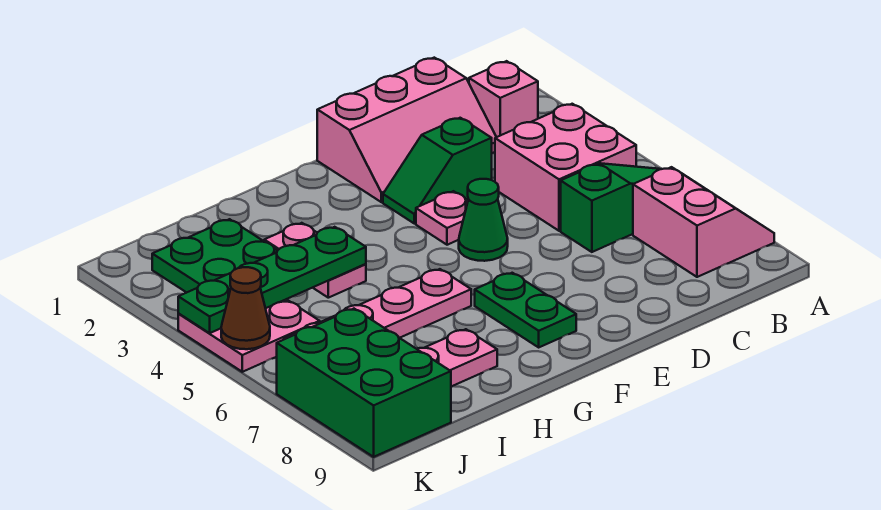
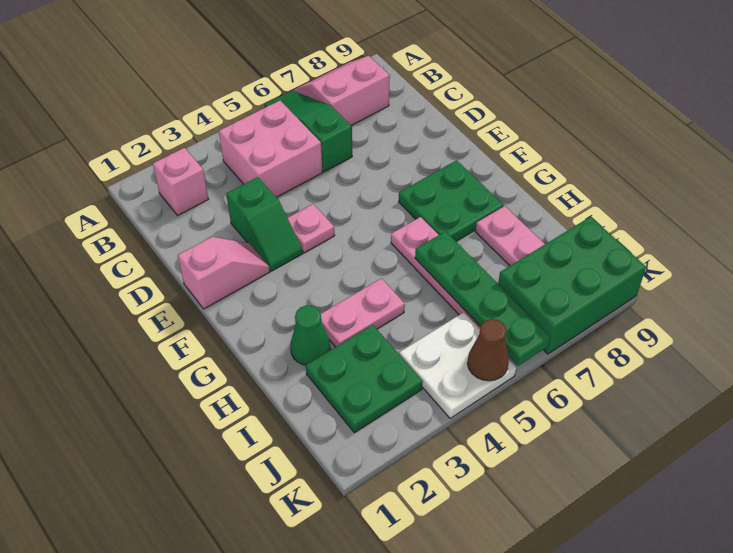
pink slope C1:E2 level 1 top 1 -> pink slope E1:E2 level 1 top 1
green cone E5 level 1 -> green cone H2 level 1
green plate F7:F8 level 1 -> green plate F7:G8 level 1
green plate H4:K4 level 2 -> green plate H6:K6 level 2
pink plate J4:K5 level 1 -> white plate J4:K5 level 1

